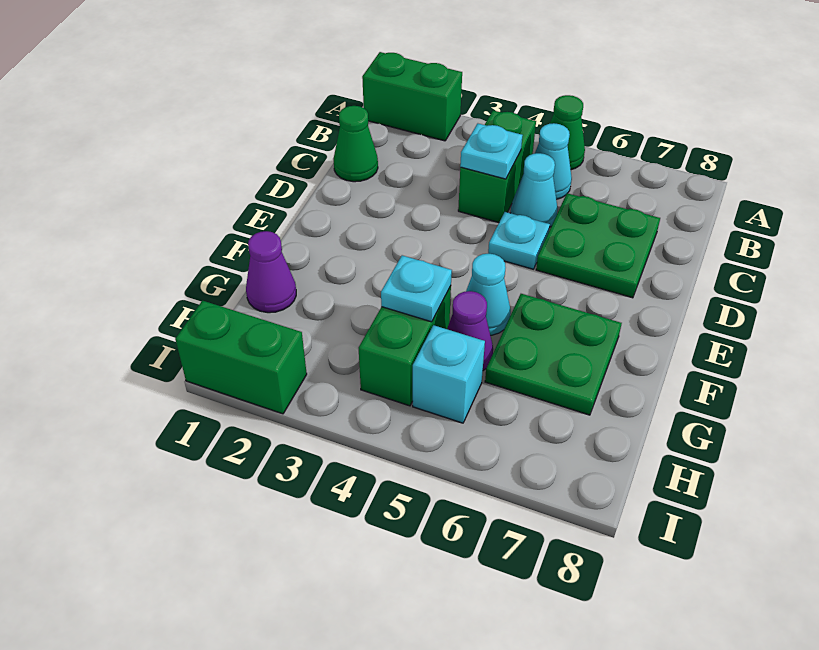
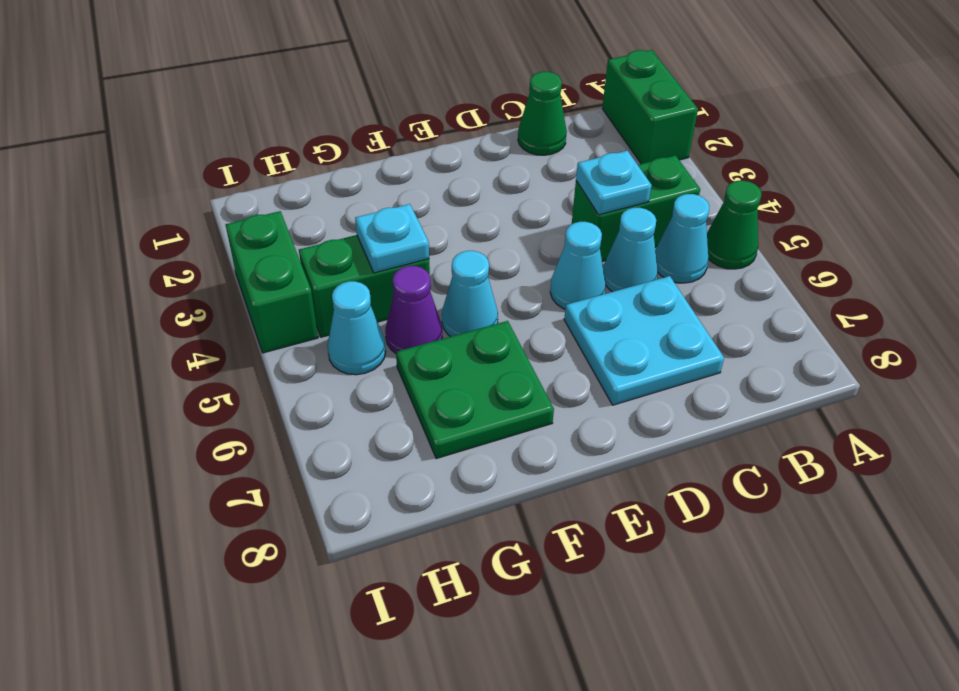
green plate C6:D7 level 1 -> cyan plate C6:D7 level 1
cyan plate D5 level 1 -> cyan cone D5 level 1
purple cone G1 level 1 -> none
cyan brick H5 level 1 -> cyan cone H5 level 1
green brick I1:I2 level 1 -> green brick I3:I4 level 1

